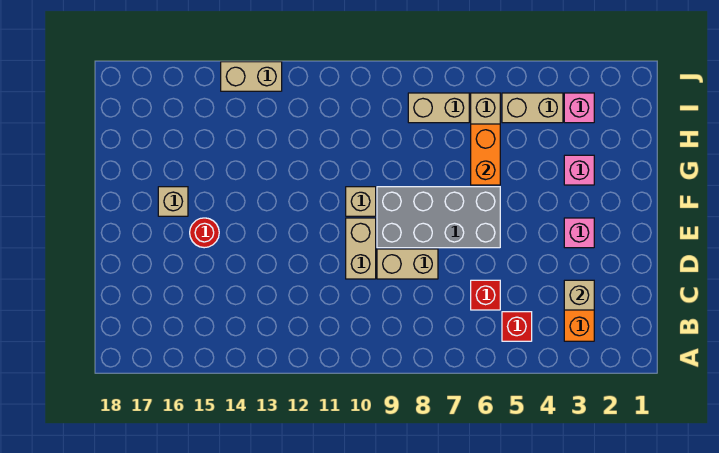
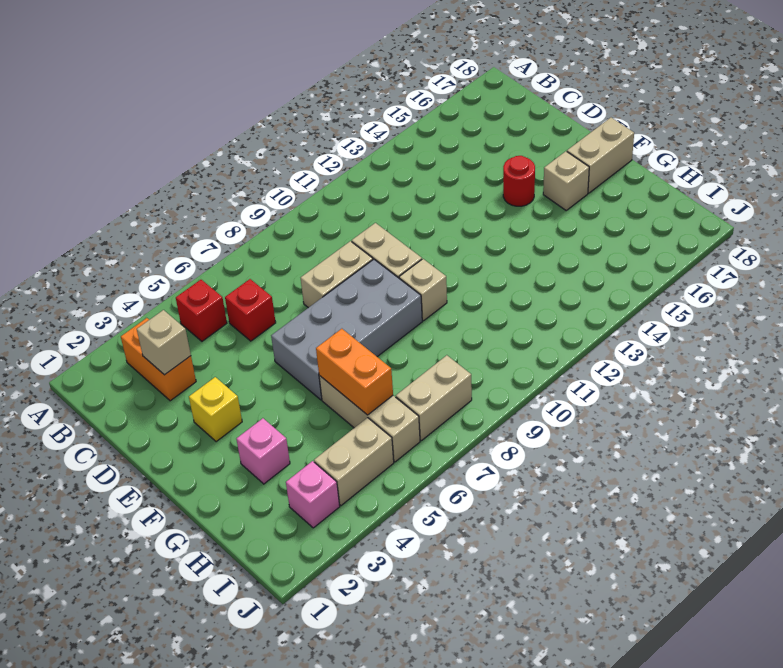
pink brick E3 level 1 -> yellow brick E3 level 1
tan brick J13:J14 level 1 -> tan brick F17:F18 level 1

